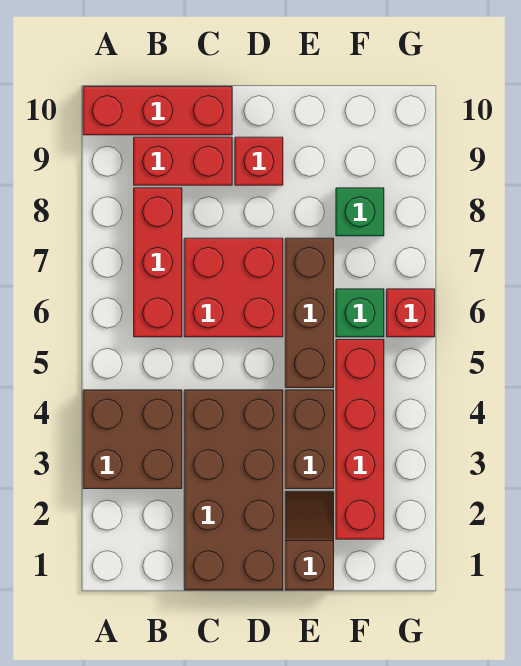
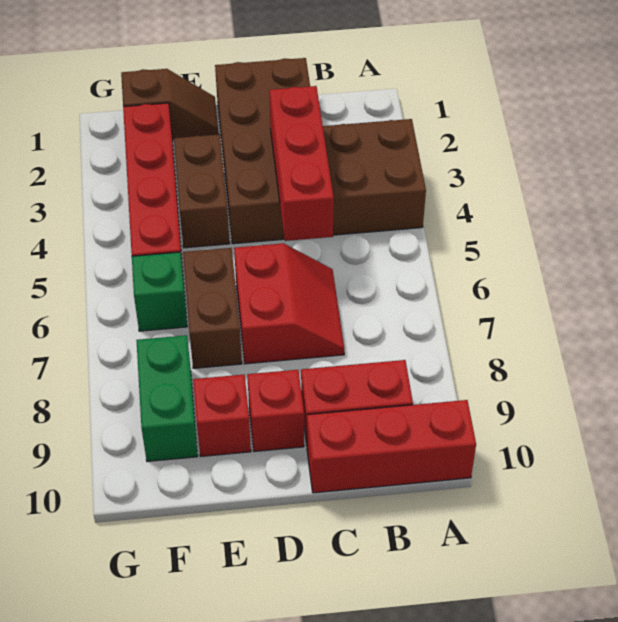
red brick B6:B8 level 1 -> red brick C3:C5 level 2
red brick C6:D7 level 1 -> red slope C6:D7 level 1 top D
brown slope E1:E2 level 1 top 1 -> brown slope E1:F1 level 1 top F
brown brick E5:E7 level 1 -> brown brick E6:E7 level 1
green brick F8 level 1 -> green brick F8:F9 level 1
red brick G6 level 1 -> red brick E9 level 1

